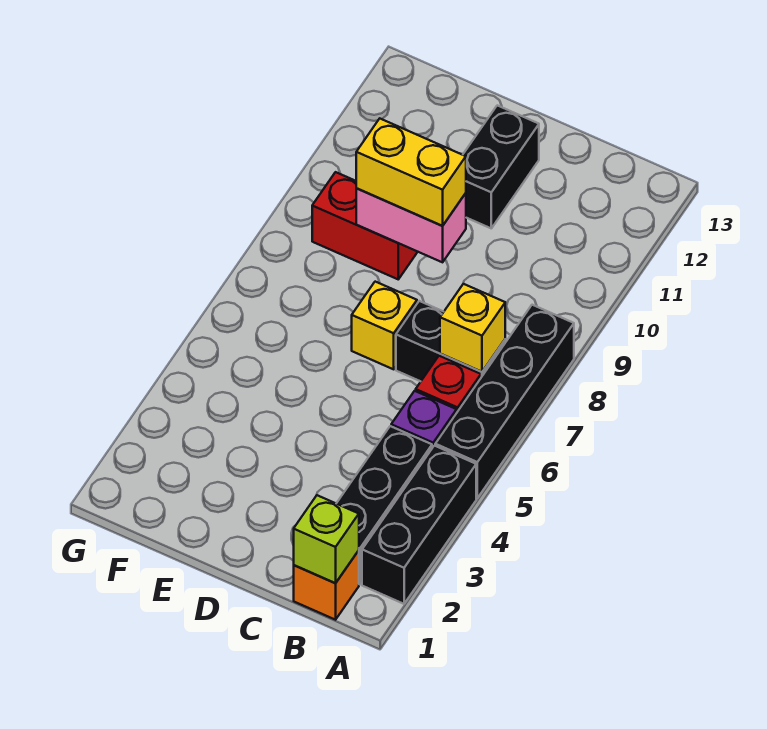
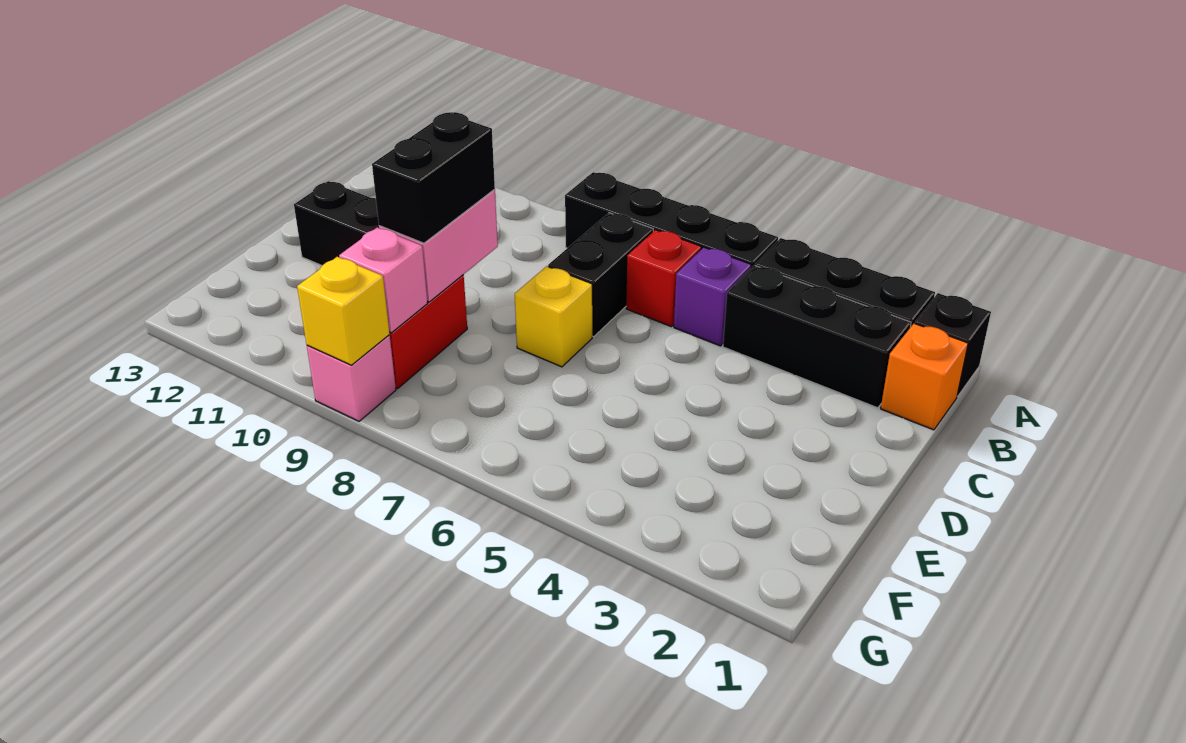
none -> black brick A1 level 1
lime brick B1 level 2 -> none
yellow brick B7 level 2 -> yellow brick G9 level 2
yellow brick D9:E9 level 3 -> black brick D9:E9 level 3
none -> pink brick F9 level 2
none -> pink brick G9 level 1

